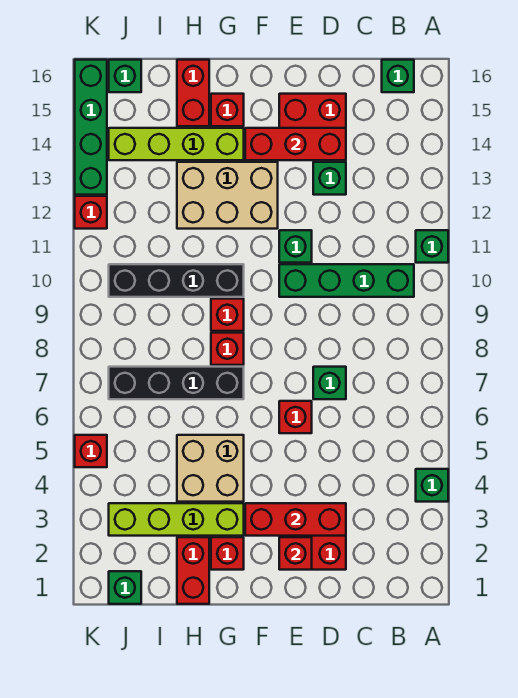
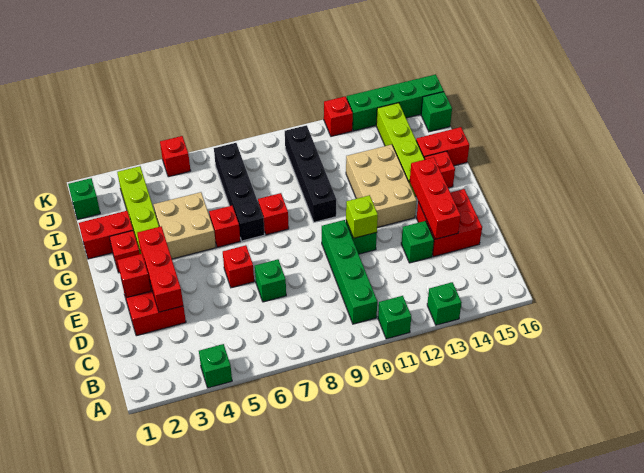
green brick B16 level 1 -> green brick A13 level 1
none -> lime brick E11 level 2
red brick G9 level 1 -> red brick G6 level 1

